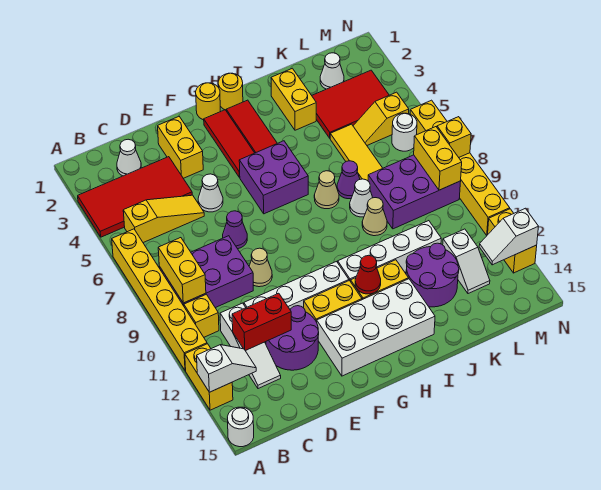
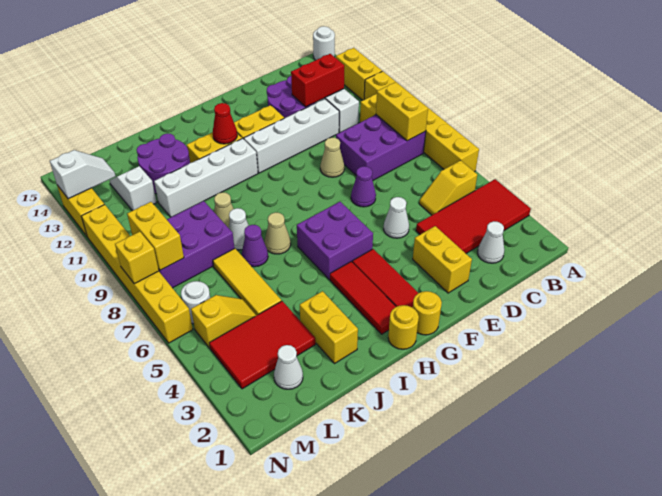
white slope A13:B13 level 2 top A -> none
yellow slope B5:D5 level 1 top B -> yellow slope B5:C5 level 1 top B
white brick F13:I14 level 1 -> none

